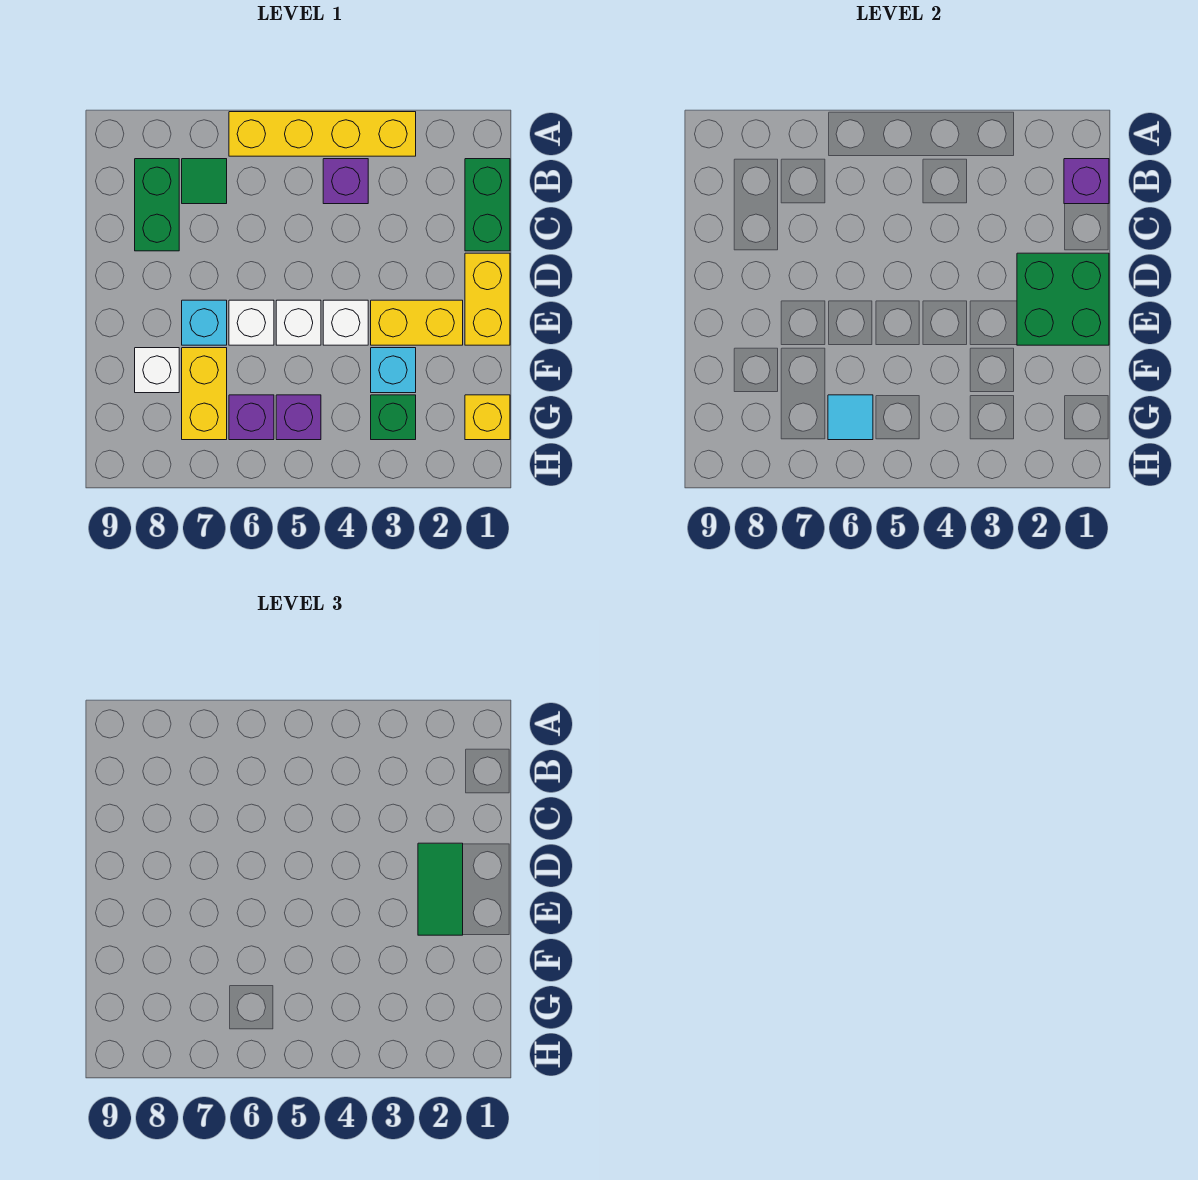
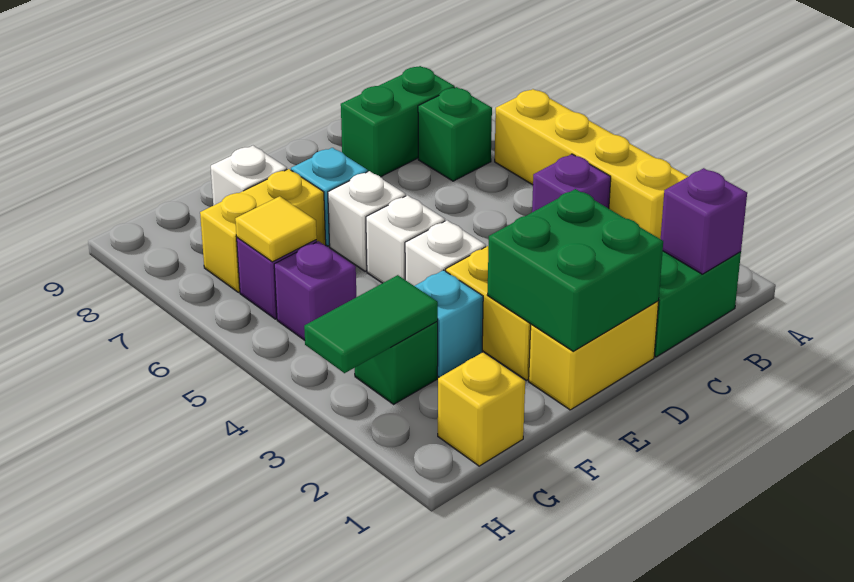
green tile B7 level 1 -> green brick B7 level 1
green tile D2:E2 level 3 -> green tile G3:H3 level 2
cyan tile G6 level 2 -> yellow tile G6 level 2

